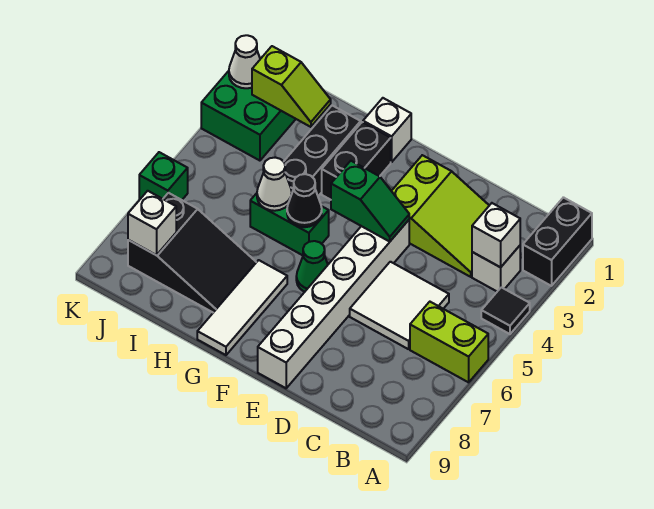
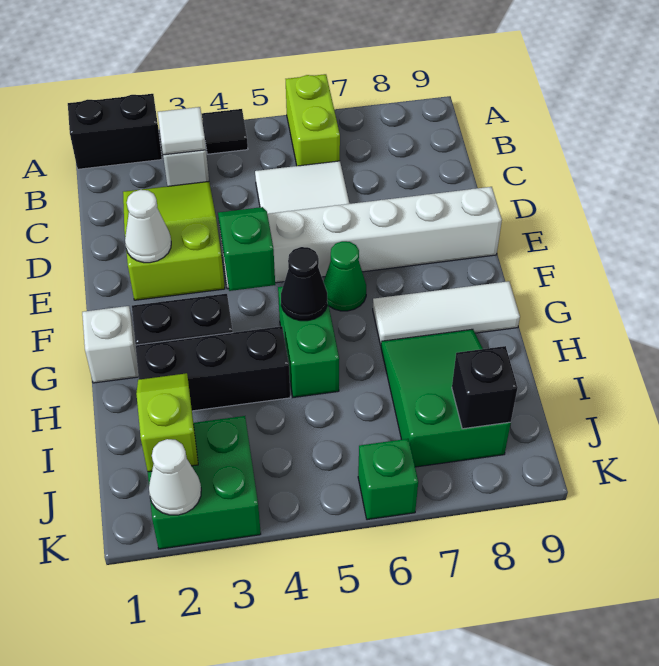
white brick B3 level 2 -> white tile B3 level 2
white cone H5 level 2 -> white cone E2 level 2
black slope H7:J8 level 1 top J -> green slope H7:J8 level 1 top J
white brick J8 level 2 -> black brick J8 level 2

